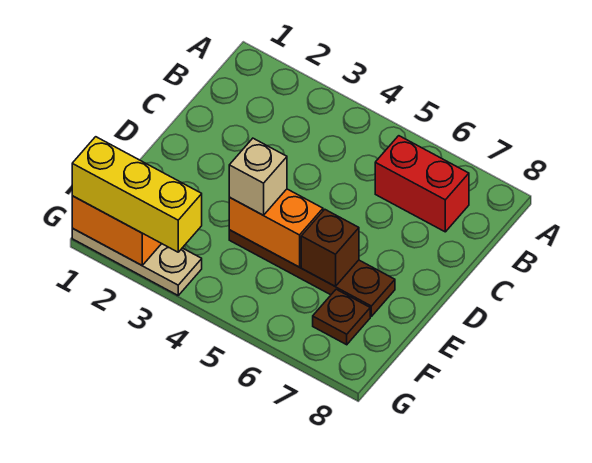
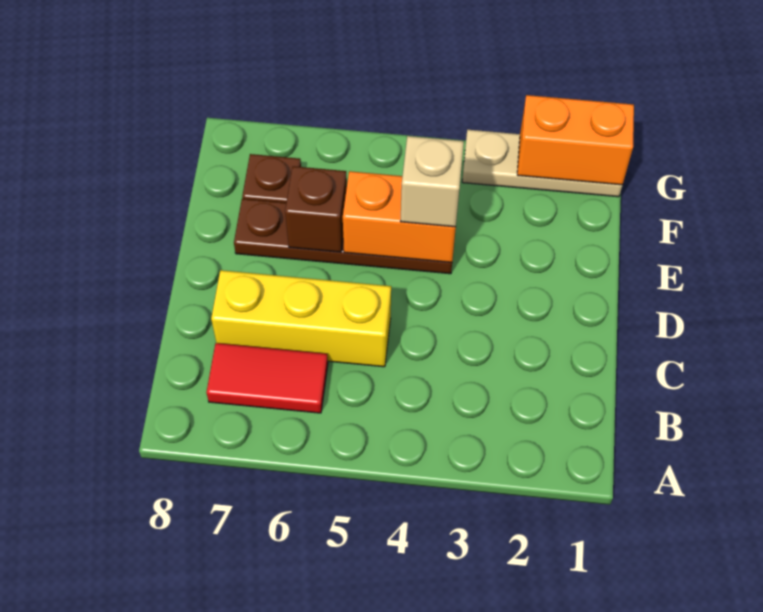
red brick B6:B7 level 1 -> red tile B6:B7 level 1
yellow brick G1:G3 level 3 -> yellow brick C5:C7 level 1

